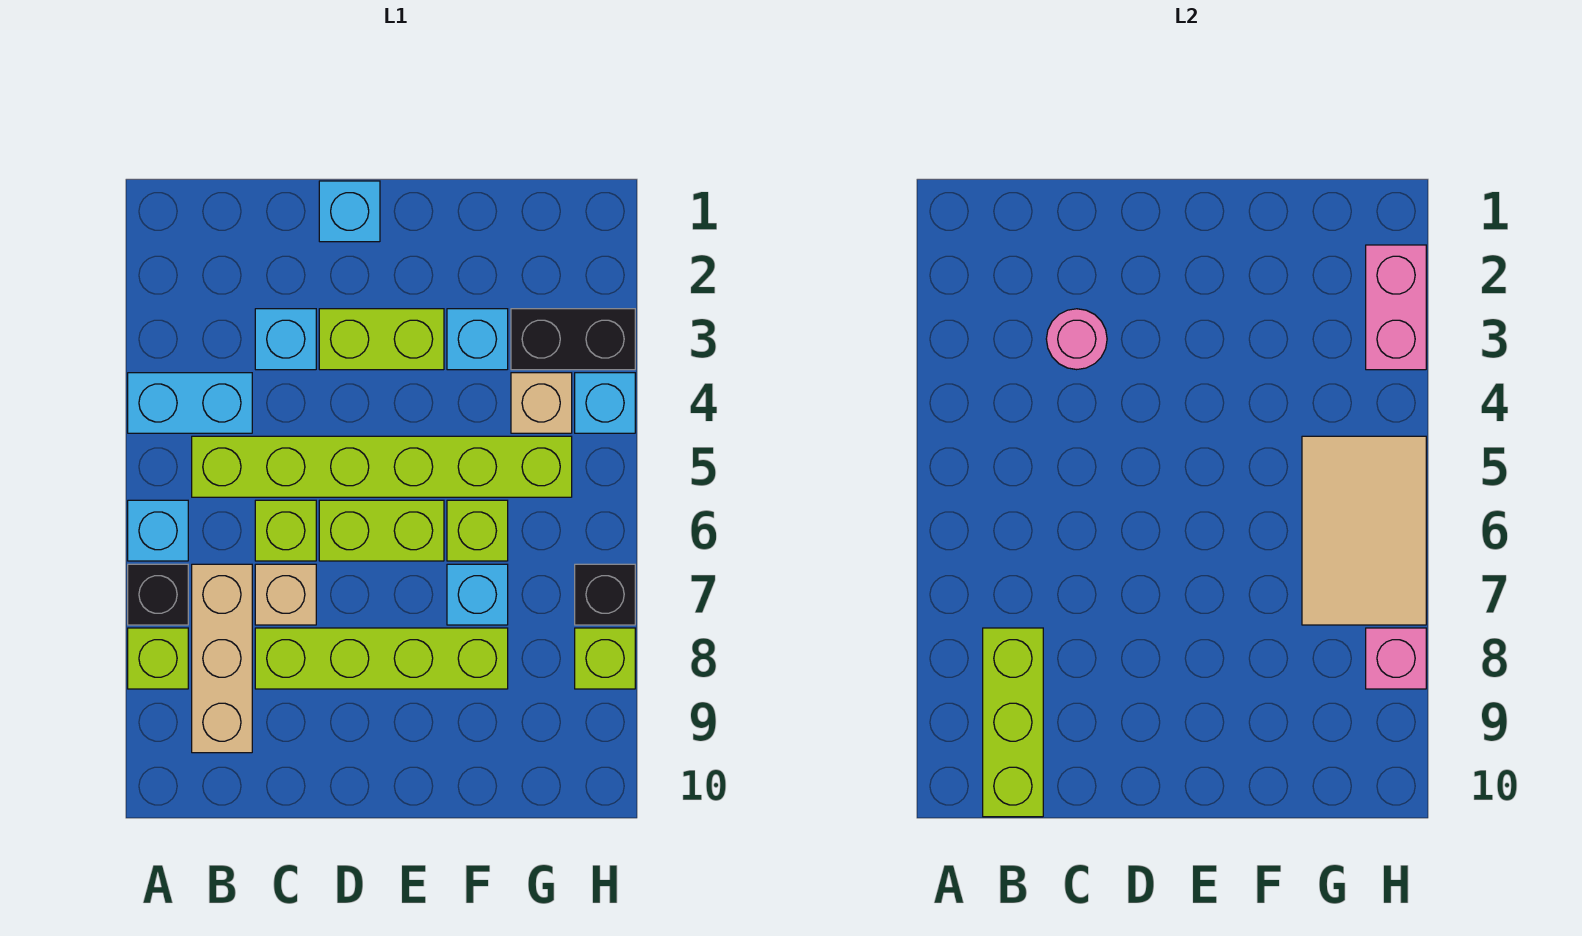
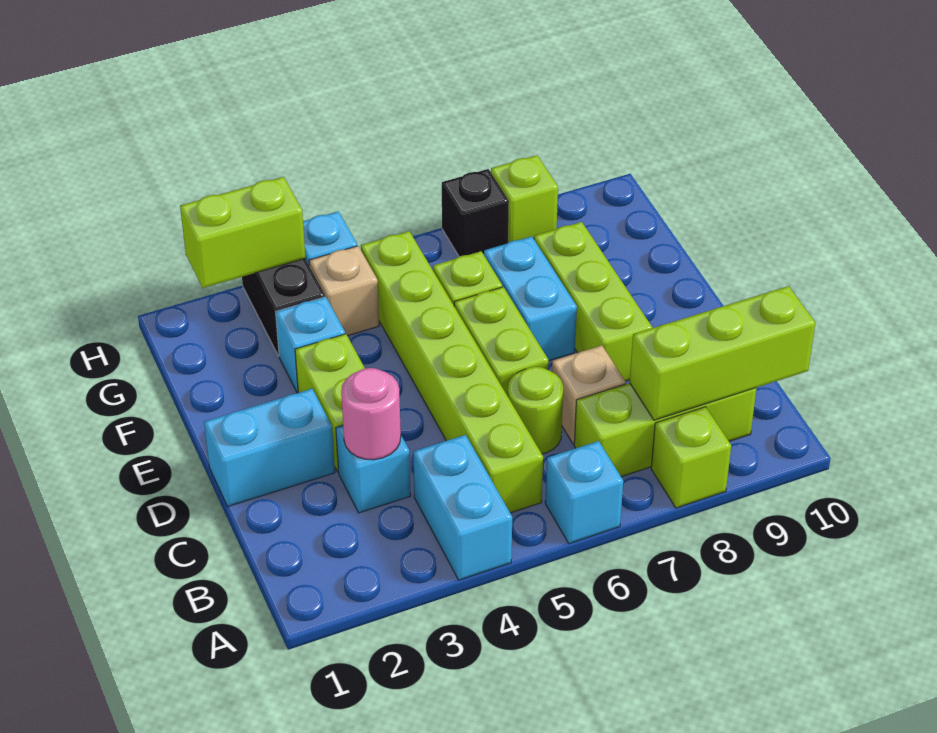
black brick A7 level 1 -> none
tan brick B7:B9 level 1 -> lime brick B7:B9 level 1
lime brick C6 level 1 -> lime round brick C6 level 1
lime brick C8:F8 level 1 -> lime brick D8:F8 level 1
cyan brick D1 level 1 -> cyan brick D1:D2 level 1
cyan brick F7 level 1 -> cyan brick E7:F7 level 1
tan tile G5:H7 level 2 -> none
pink brick H2:H3 level 2 -> lime brick H2:H3 level 2
pink brick H8 level 2 -> none

